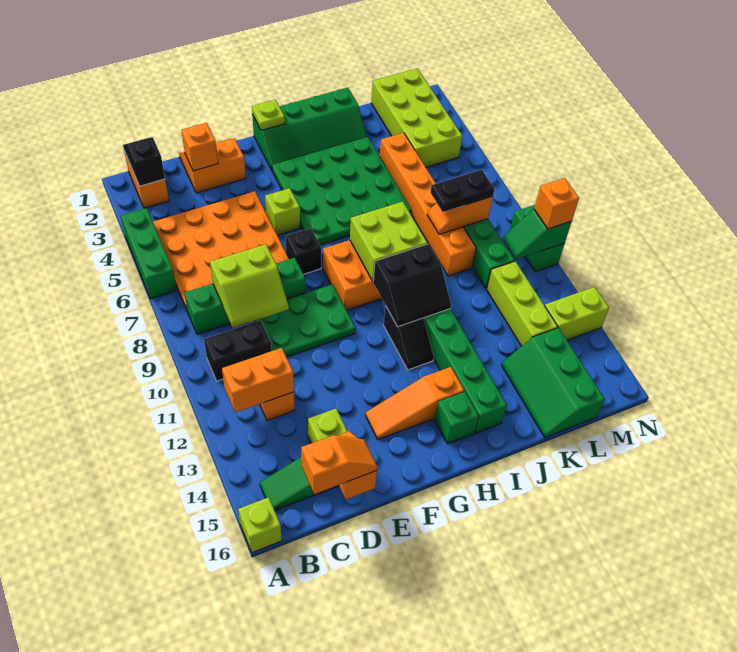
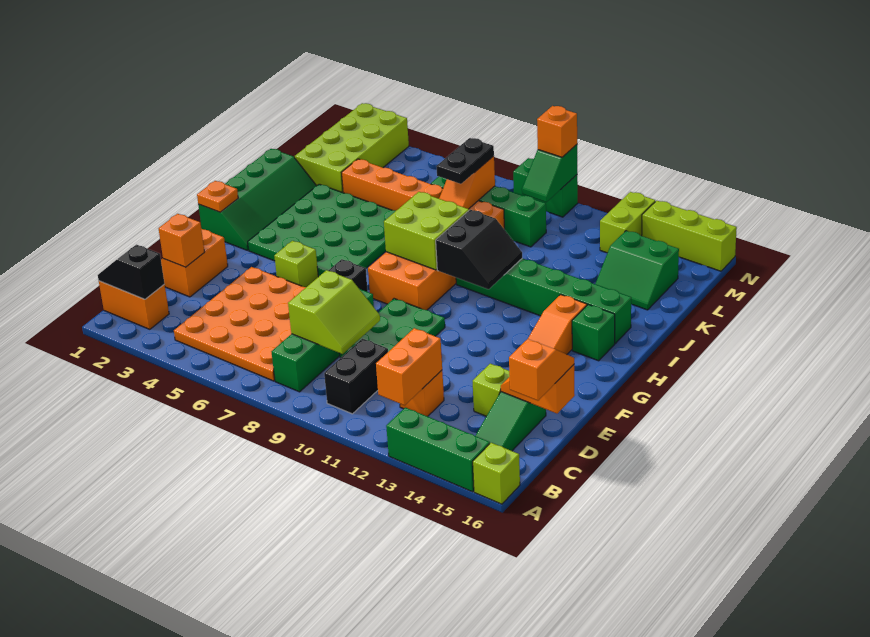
green brick A4:A6 level 1 -> green brick A13:A15 level 1
lime plate G1 level 2 -> orange plate G1 level 2
black slope H11:H12 level 1 top 11 -> none
green slope K14:L16 level 1 top L -> green slope K14:L15 level 1 top L
lime brick L1:M4 level 1 -> lime brick K2:N3 level 1
lime brick L11:L13 level 1 -> lime brick N14:N16 level 1

